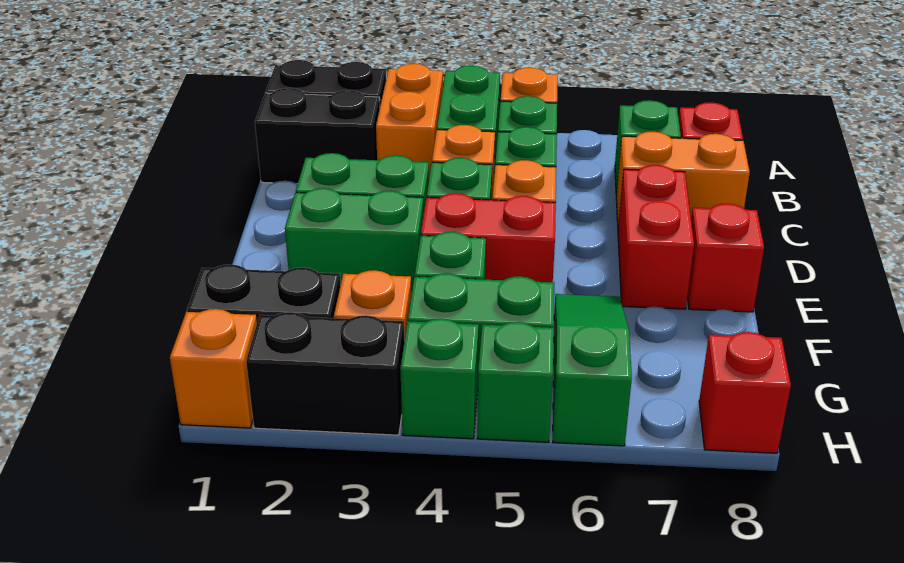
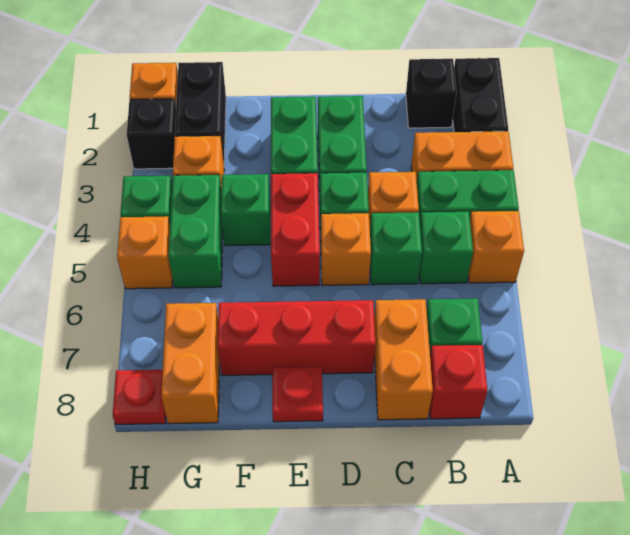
black brick B1:B2 level 1 -> black brick B1 level 1
red brick D7:E7 level 1 -> red brick D7:F7 level 1
red brick E8 level 1 -> red plate E8 level 1
green slope F6:H6 level 1 top H -> none
none -> orange brick G7:G8 level 1
black brick H2:H3 level 1 -> black brick H2 level 1
green brick H5 level 1 -> orange brick H5 level 1
red brick H8 level 1 -> red plate H8 level 1

